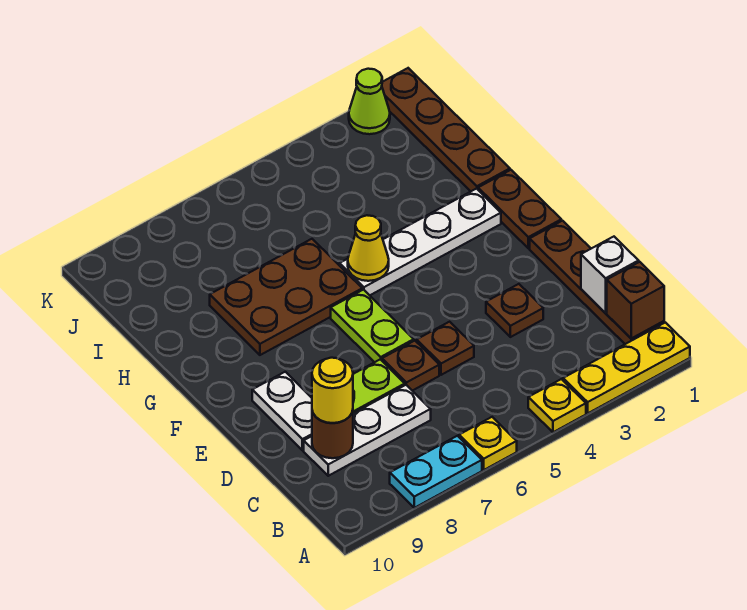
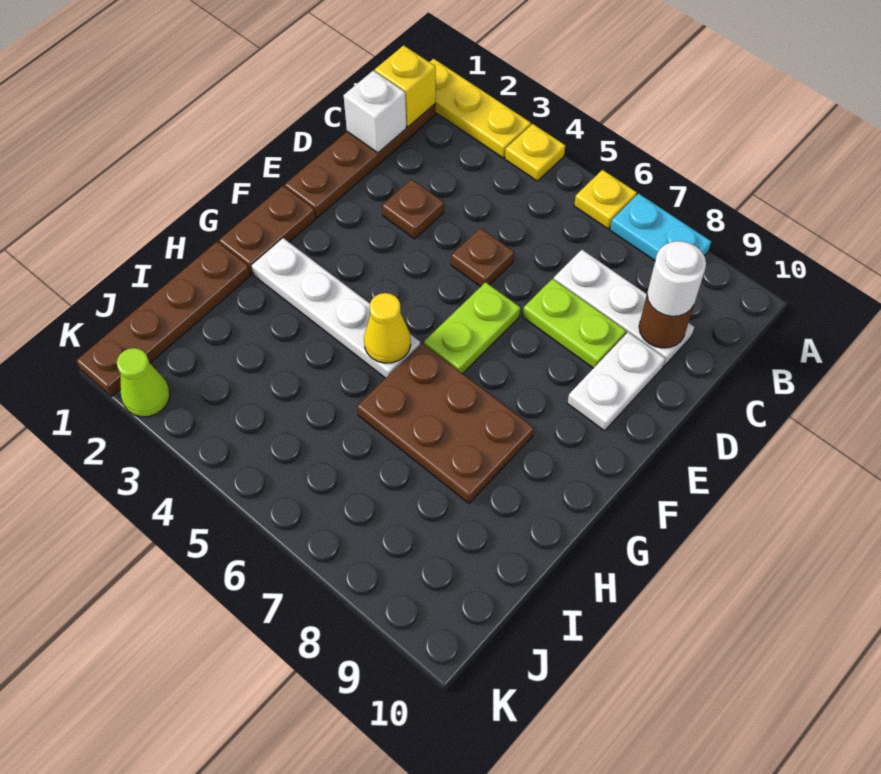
brown brick B1 level 2 -> yellow brick B1 level 2
yellow round brick C9 level 3 -> white round brick C9 level 3
brown plate D6 level 1 -> none

